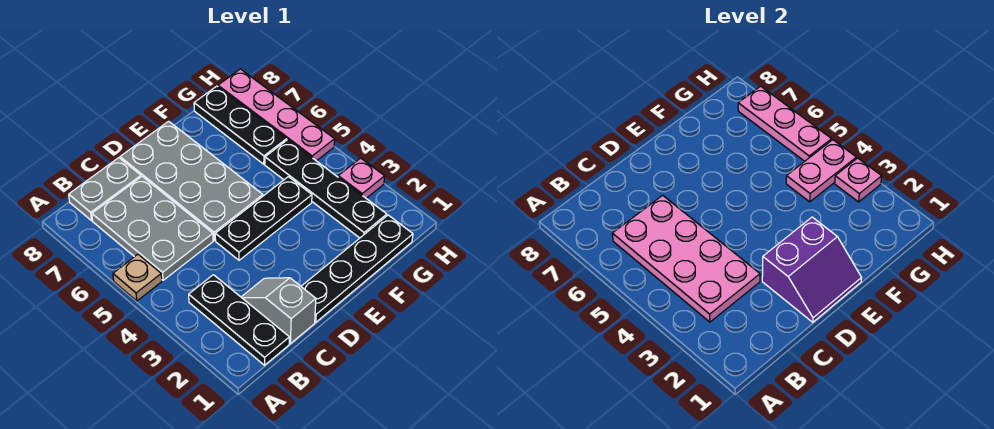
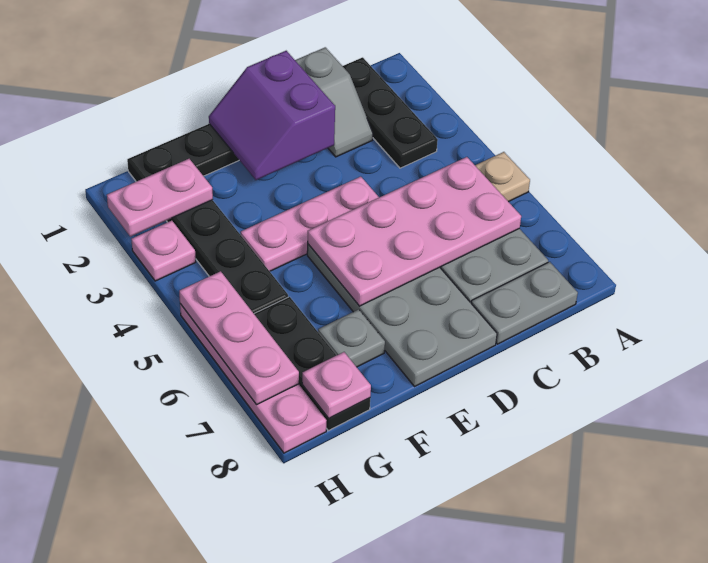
pink plate B3:C6 level 2 -> pink plate B5:E6 level 2
purple slope D1:E2 level 2 top 2 -> purple slope D1:E2 level 2 top D
black plate D4:F4 level 1 -> pink plate D4:F4 level 1
none -> grey plate F7 level 1
pink plate G4:H4 level 2 -> pink plate G2:H2 level 2
pink plate H3 level 2 -> pink plate G8 level 2

